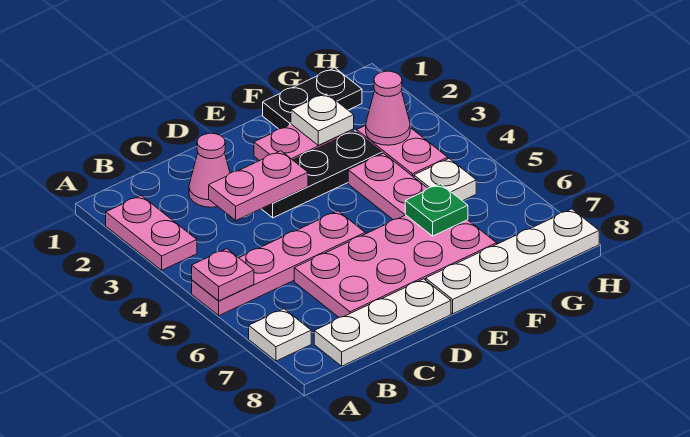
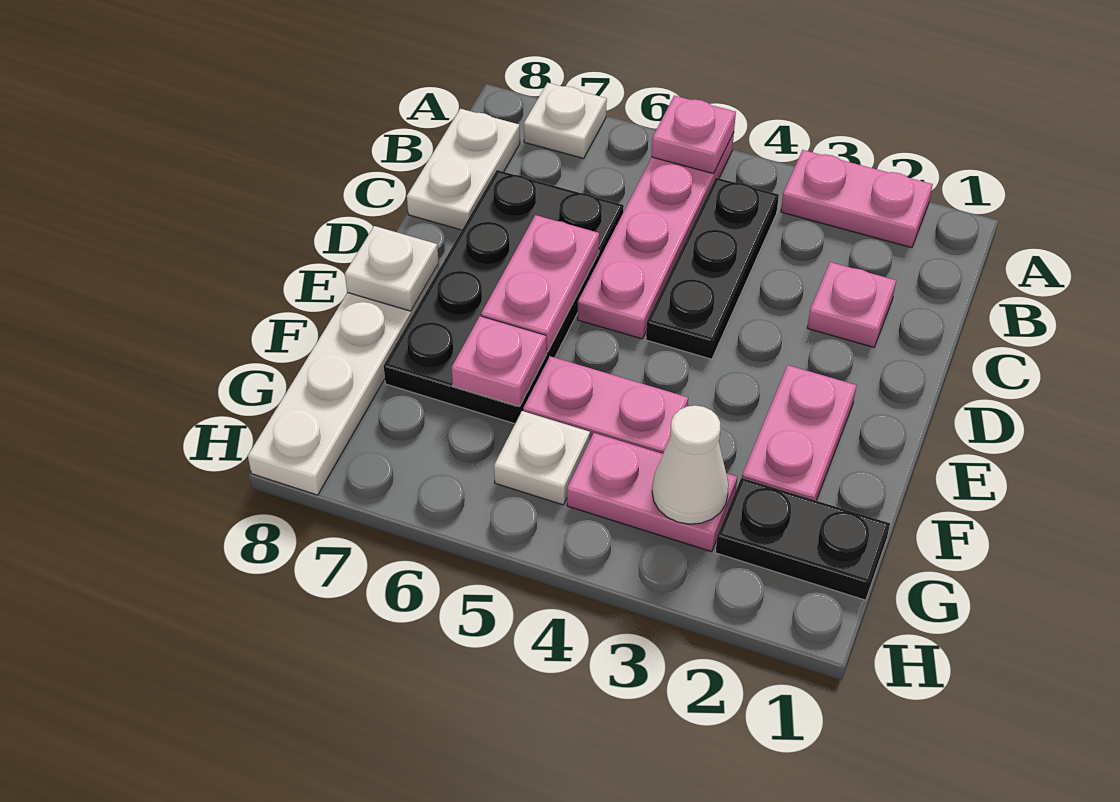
white plate B8:D8 level 1 -> white plate B8:C8 level 1
pink cone C2 level 1 -> pink plate C2 level 1
pink plate C3:D3 level 2 -> pink plate D6:E6 level 2
pink plate C6:F7 level 1 -> black plate C6:F7 level 1
black plate D3:F3 level 1 -> black plate B4:D4 level 1
black plate F1:G1 level 1 -> black plate G1:G2 level 1
white plate F2 level 2 -> white plate E8 level 2
green plate F6 level 2 -> pink plate F6 level 2
pink cone G3 level 2 -> white cone G3 level 2

